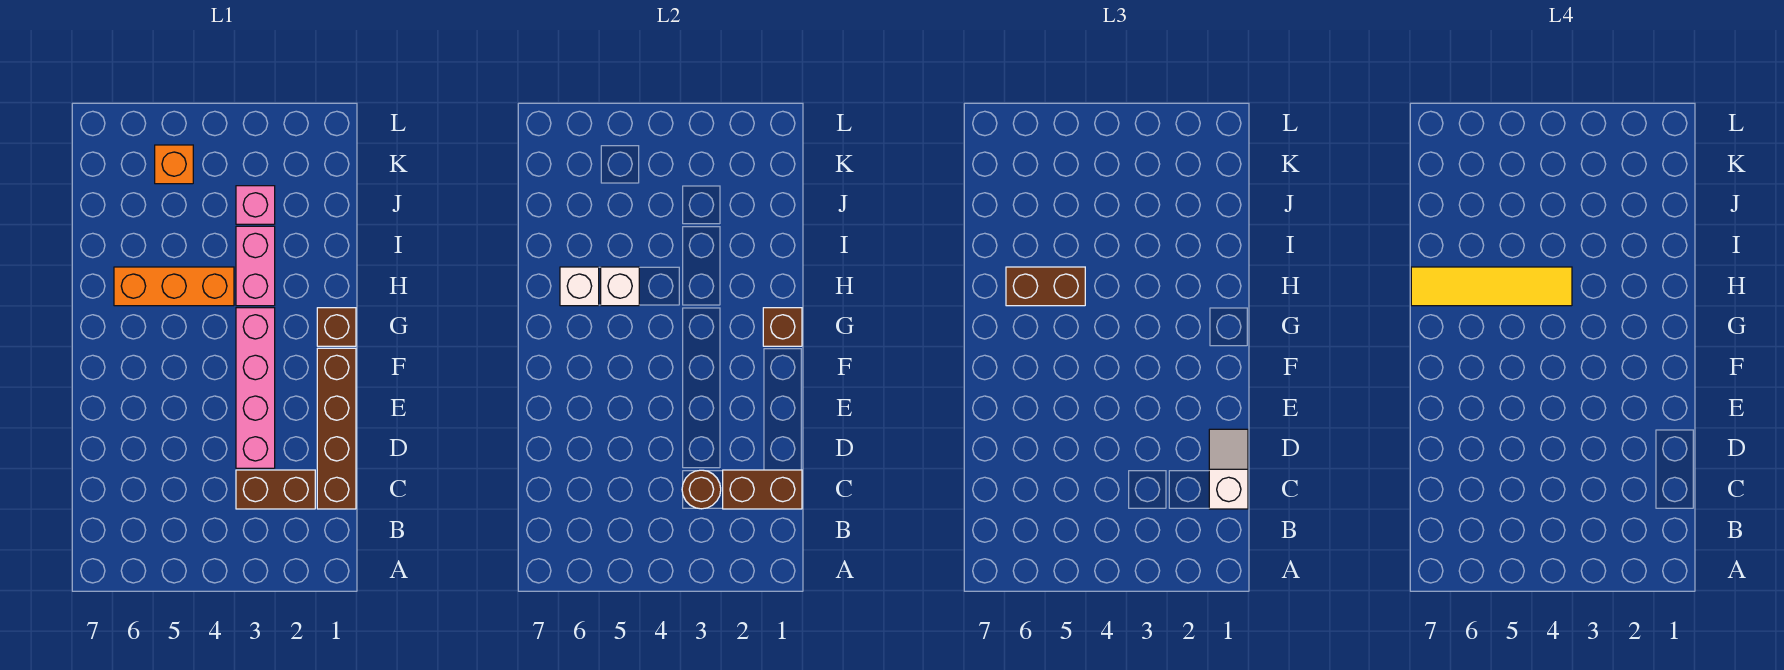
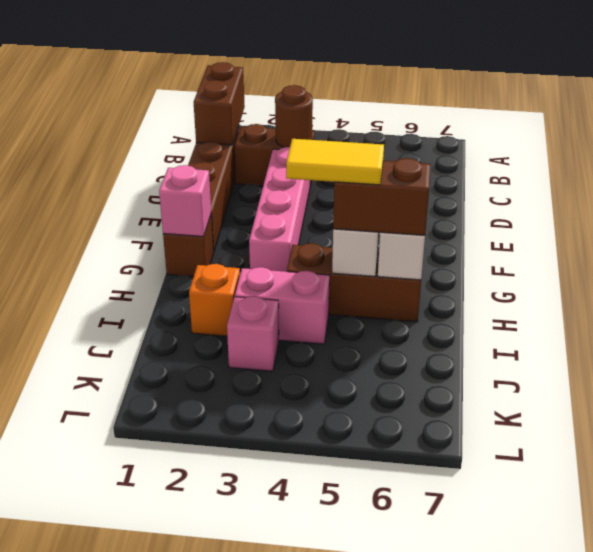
brown brick C1:C2 level 2 -> brown brick B1:C1 level 2
white slope C1:D1 level 3 top C -> none
brown brick G1 level 2 -> pink brick G1 level 2
pink brick H3:I3 level 1 -> pink brick I3:I4 level 1
orange brick H4:H6 level 1 -> brown brick H4:H6 level 1
yellow tile H4:H7 level 4 -> yellow tile H4:H5 level 4
orange brick K5 level 1 -> orange brick I2 level 1

